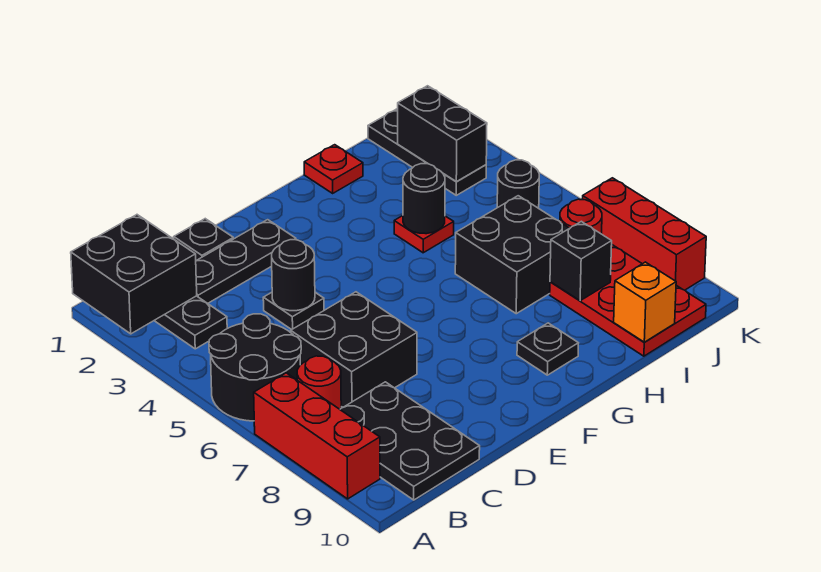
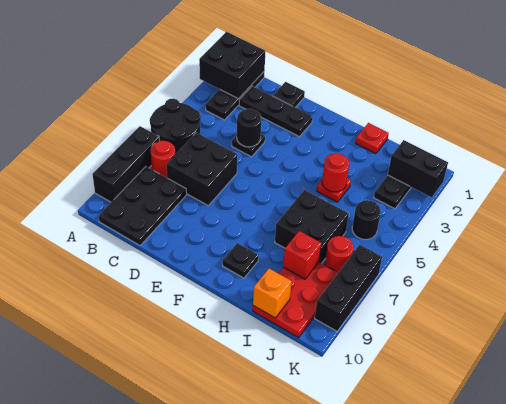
red brick A7:A9 level 1 -> black brick A7:A9 level 1
black round brick H4 level 2 -> red round brick H4 level 2
black brick I8 level 2 -> red brick I8 level 2
black brick J2:J3 level 2 -> black brick J2:K2 level 2
red brick K7:K9 level 1 -> black brick K7:K9 level 1

